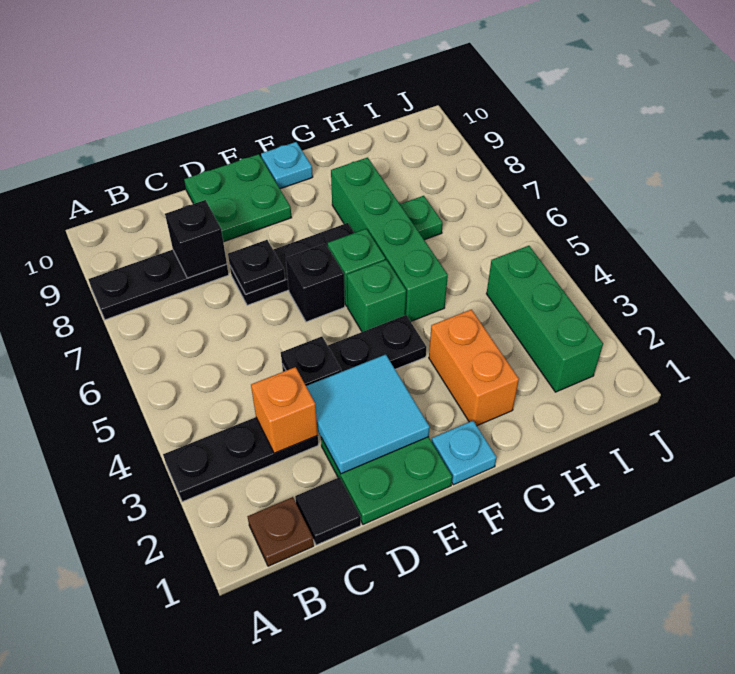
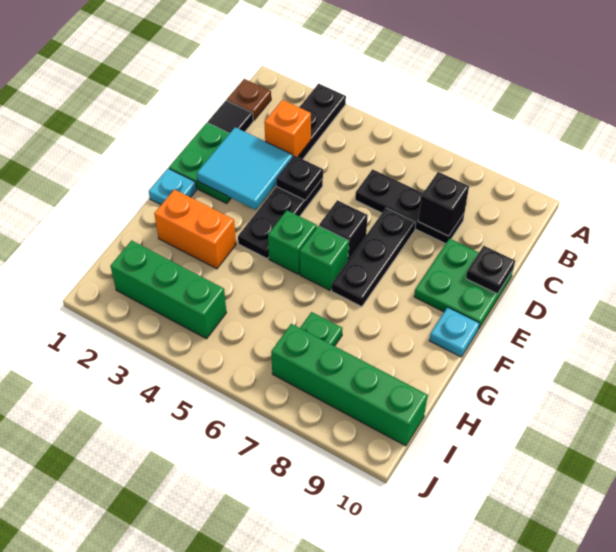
black plate A8:C8 level 1 -> black plate C6:C8 level 1
black plate D7 level 2 -> black plate D10 level 2
green brick G5:G8 level 1 -> green brick I7:I10 level 1

